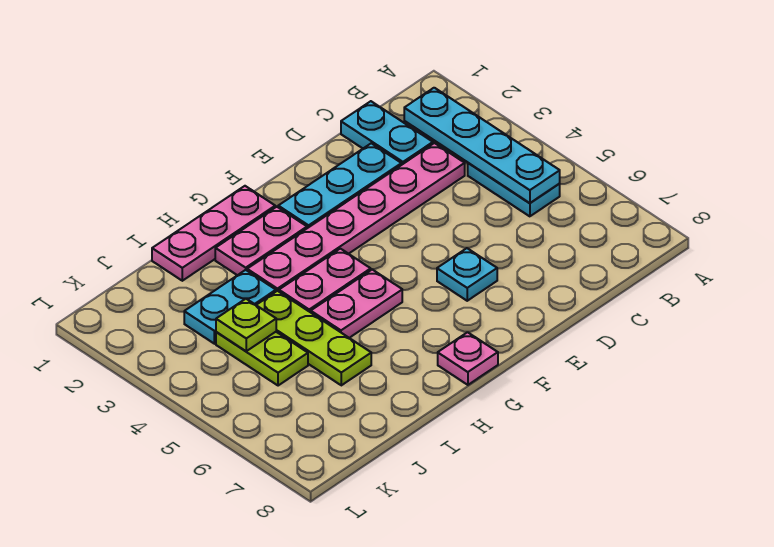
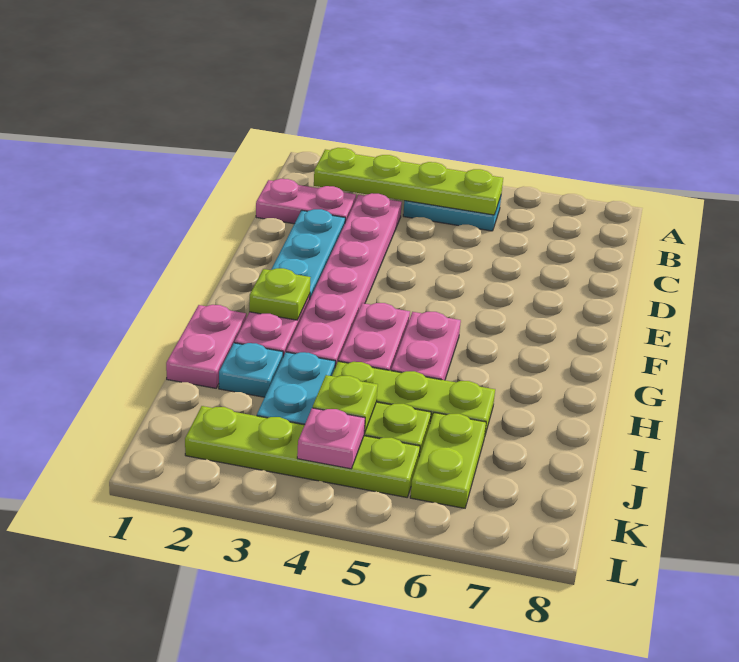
cyan plate B2:B5 level 2 -> lime plate B2:B5 level 2
cyan plate C1:C2 level 1 -> pink plate C1:C2 level 1
cyan plate E6 level 1 -> cyan plate I2 level 1
pink plate G1:I1 level 1 -> pink plate H1:I1 level 1
none -> lime plate G2 level 2
pink plate G8 level 1 -> pink plate K4 level 2
none -> lime plate J6:K6 level 1
none -> lime plate K2:K5 level 1

